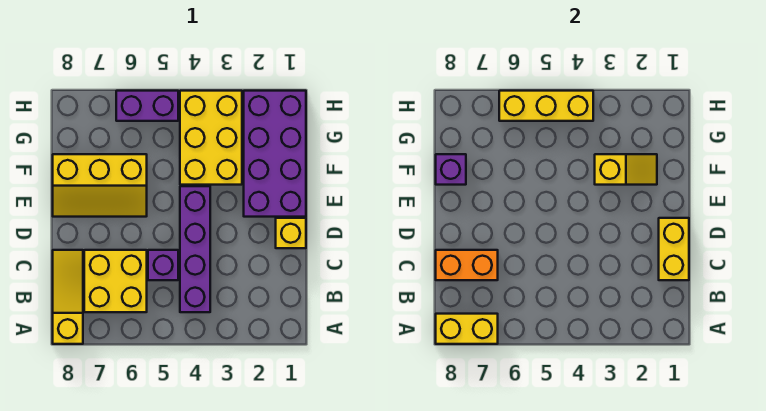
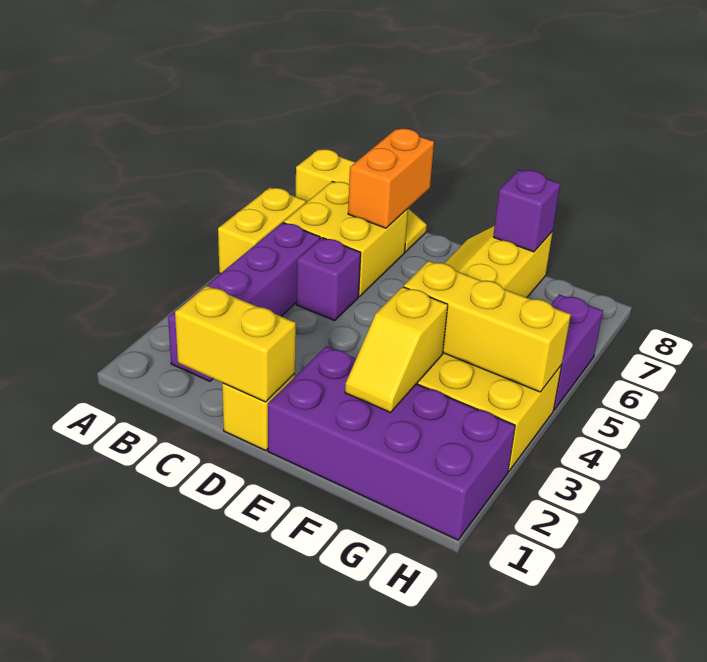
yellow brick A7:A8 level 2 -> yellow brick A5:A6 level 1
purple brick B4:E4 level 1 -> purple brick B2:B5 level 1
yellow brick H4:H6 level 2 -> yellow brick F4:H4 level 2

